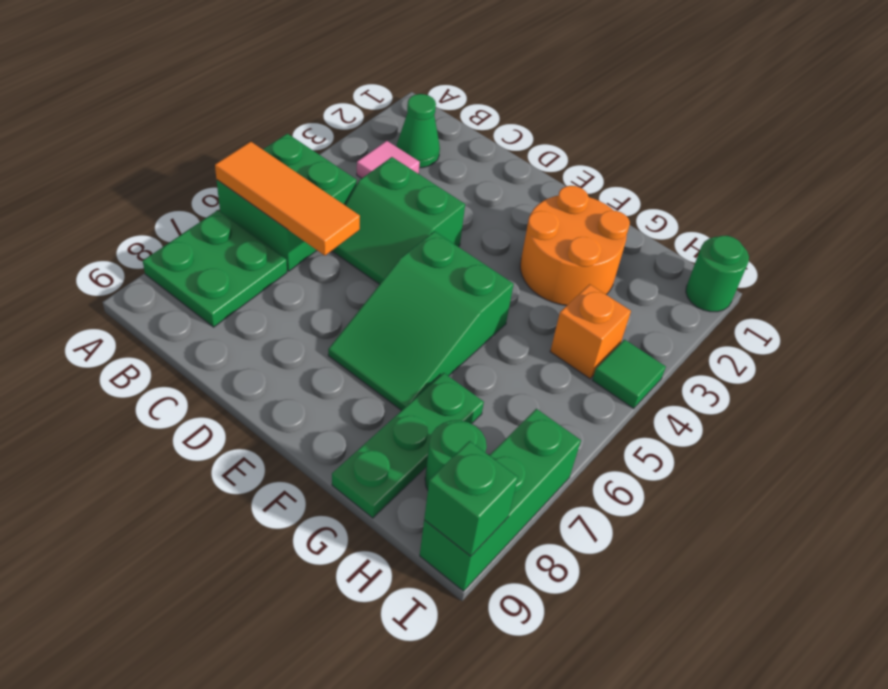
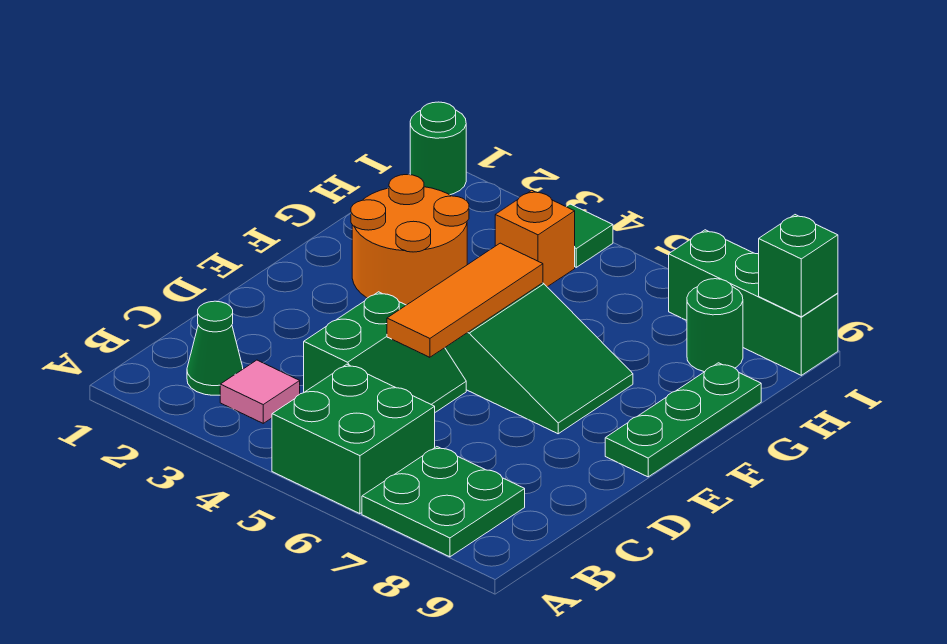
orange tile A6:C6 level 2 -> orange tile D5:F5 level 2
green plate G7:G9 level 1 -> green plate E9:G9 level 1

